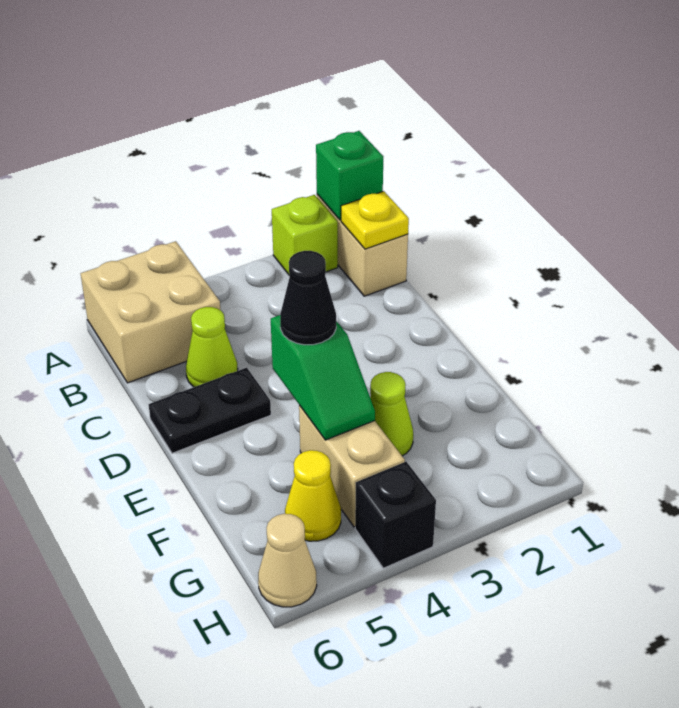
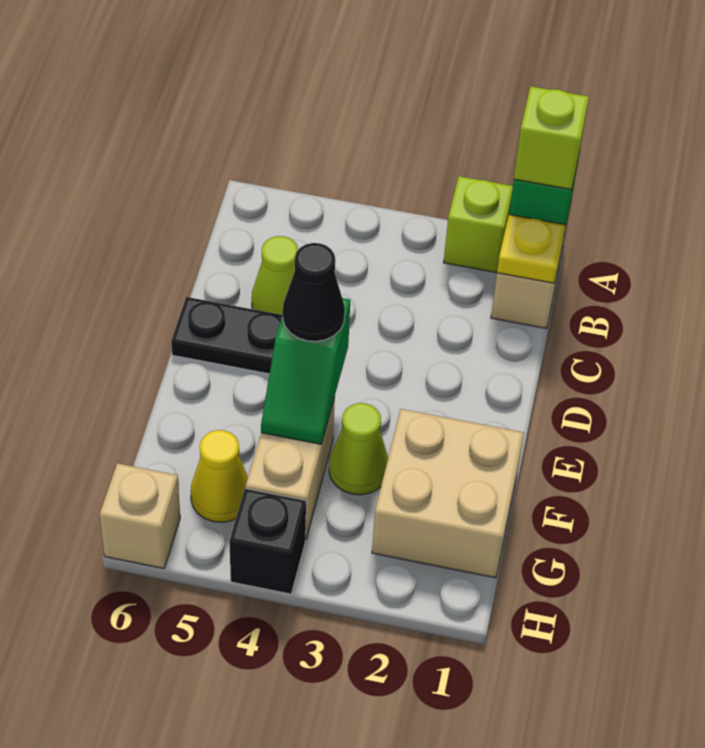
none -> lime brick A1 level 3
tan brick A5:B6 level 1 -> tan brick F1:G2 level 1
tan cone H6 level 1 -> tan brick H6 level 1

